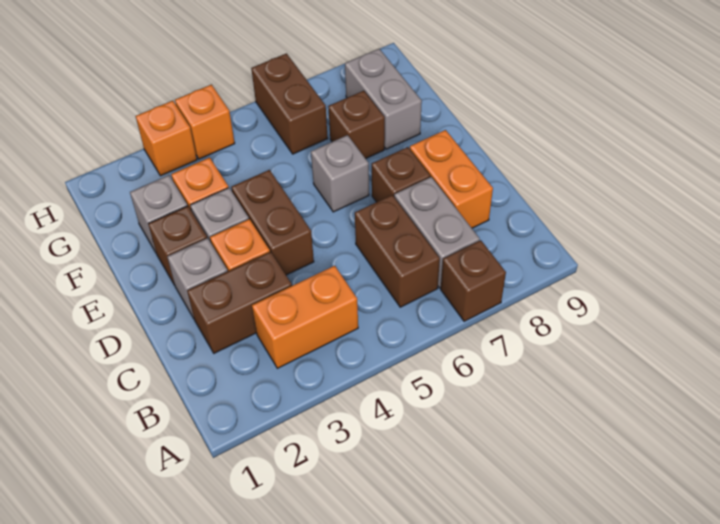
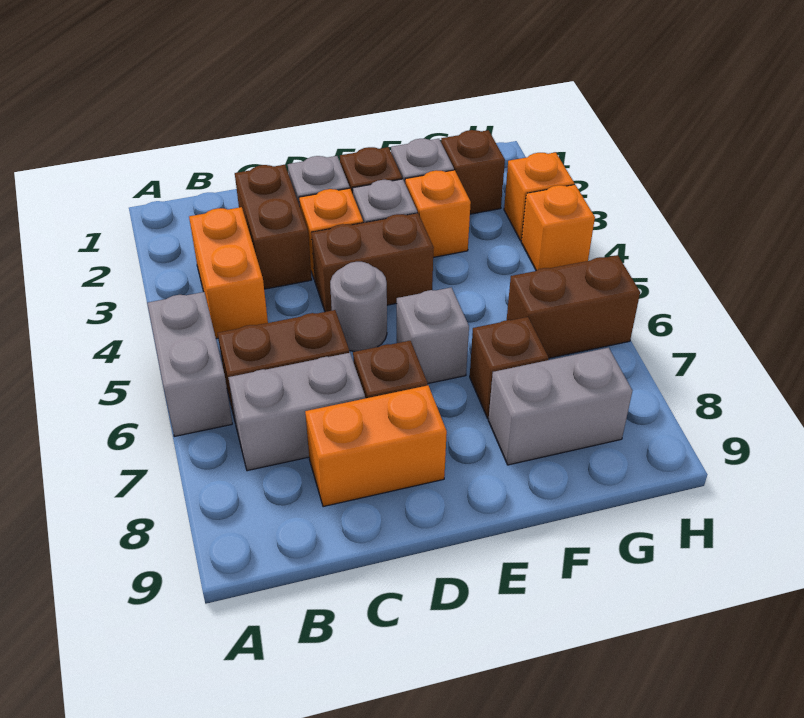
none -> grey brick A5:A6 level 1
brown brick A7 level 1 -> brown brick G2 level 1
none -> grey round brick D5 level 1

